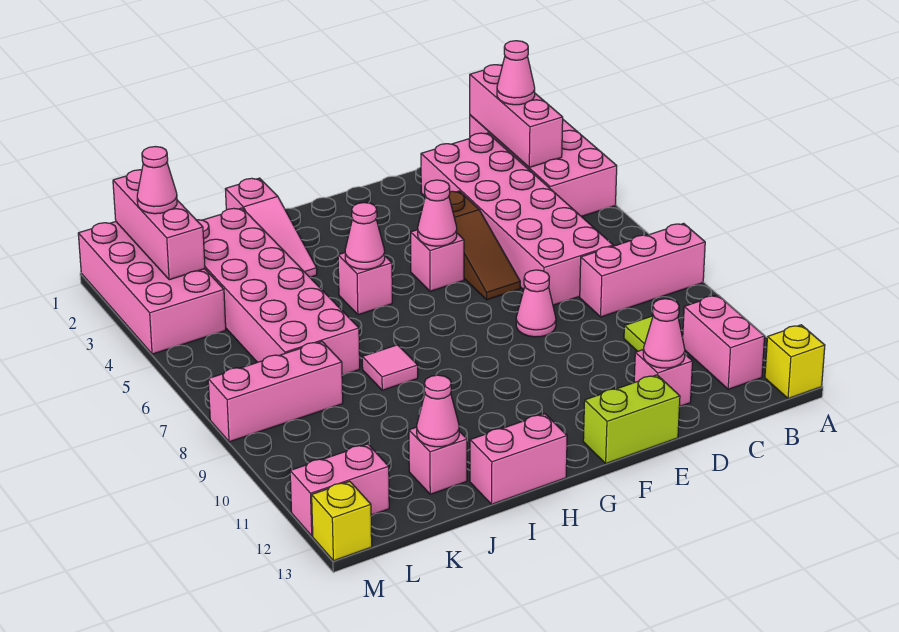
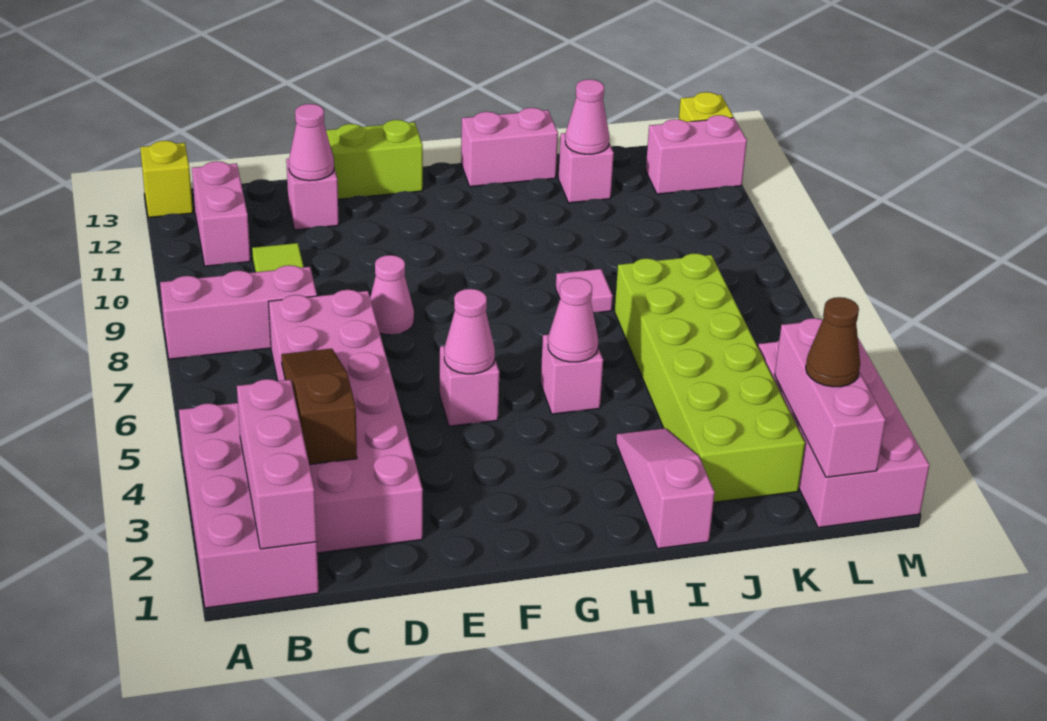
pink cone B2 level 3 -> none
brown slope E4:E6 level 1 top 4 -> brown slope C3:C5 level 2 top 3
pink brick J2:K7 level 1 -> lime brick J2:K7 level 1
pink brick K8:M8 level 1 -> none
pink cone L2 level 3 -> brown cone L2 level 3

